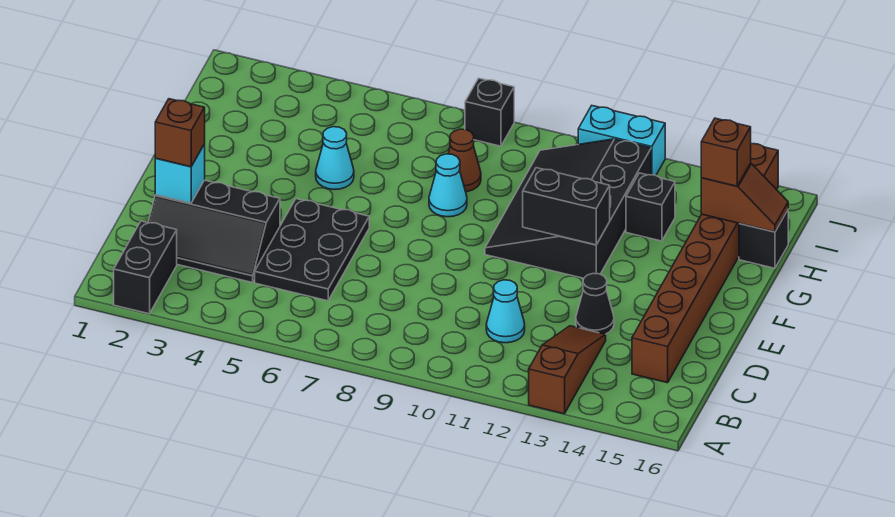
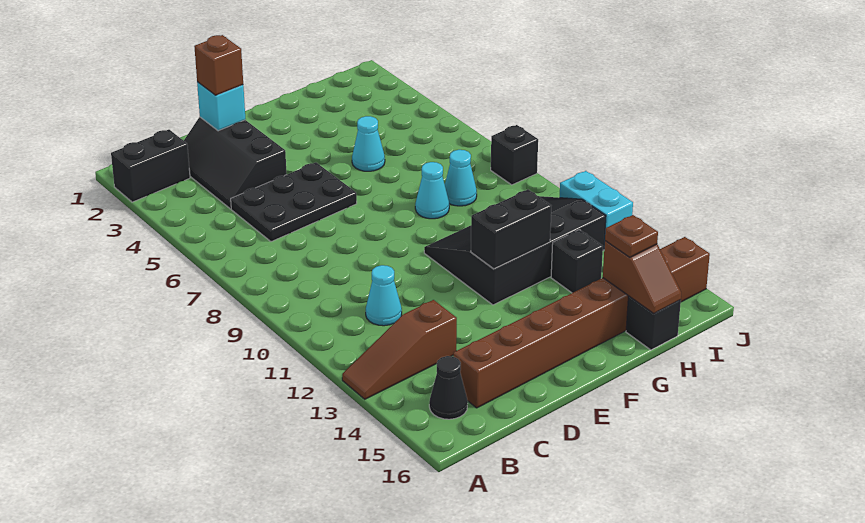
brown slope A13:C13 level 1 top A -> brown slope A13:C13 level 1 top C
black cone D13 level 1 -> black cone B15 level 1
black brick F11:F12 level 2 -> black brick F12:G12 level 2
brown cone H8 level 1 -> cyan cone H8 level 1
brown brick H15 level 3 -> brown plate H15 level 3

